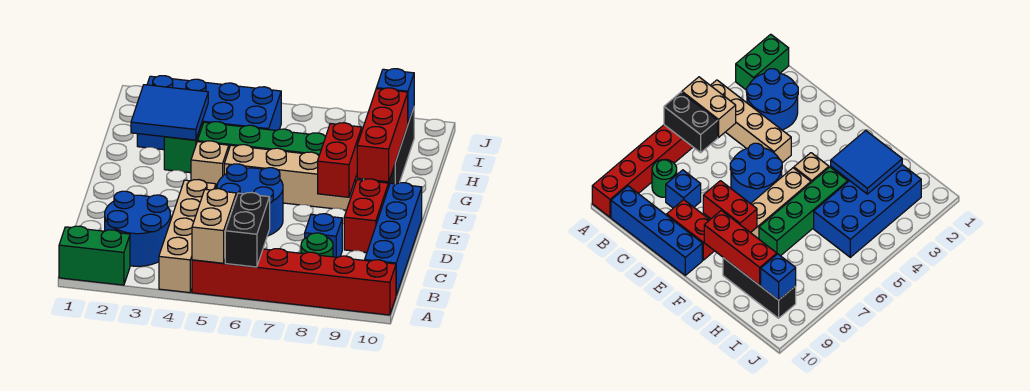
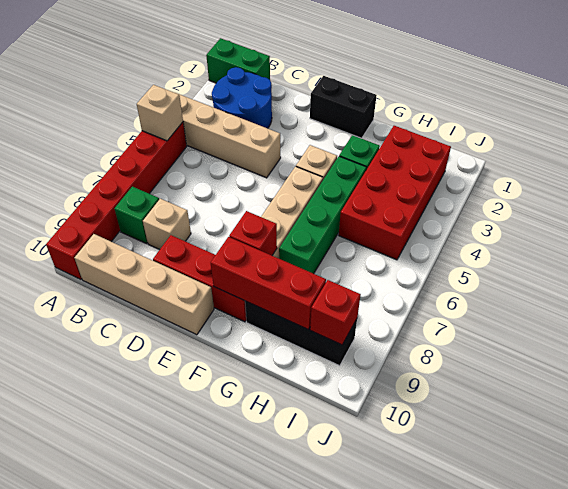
green brick A1:A2 level 1 -> green brick A1:B1 level 1
tan brick A5:B5 level 2 -> tan brick A5 level 2
black brick A6:B6 level 2 -> black brick E1:F1 level 1
green round brick B8 level 1 -> green brick B8 level 1
blue brick B10:E10 level 1 -> tan brick B10:E10 level 1
blue brick C8 level 1 -> tan brick C8 level 1
blue round brick D5:E6 level 1 -> none
red brick D9:E9 level 1 -> red brick D9:F9 level 1
red brick E8:F8 level 2 -> red brick F8 level 2
blue tile G2:H3 level 2 -> none
blue brick H2:I5 level 1 -> red brick H2:I5 level 1
blue brick I9 level 2 -> red brick I9 level 2

